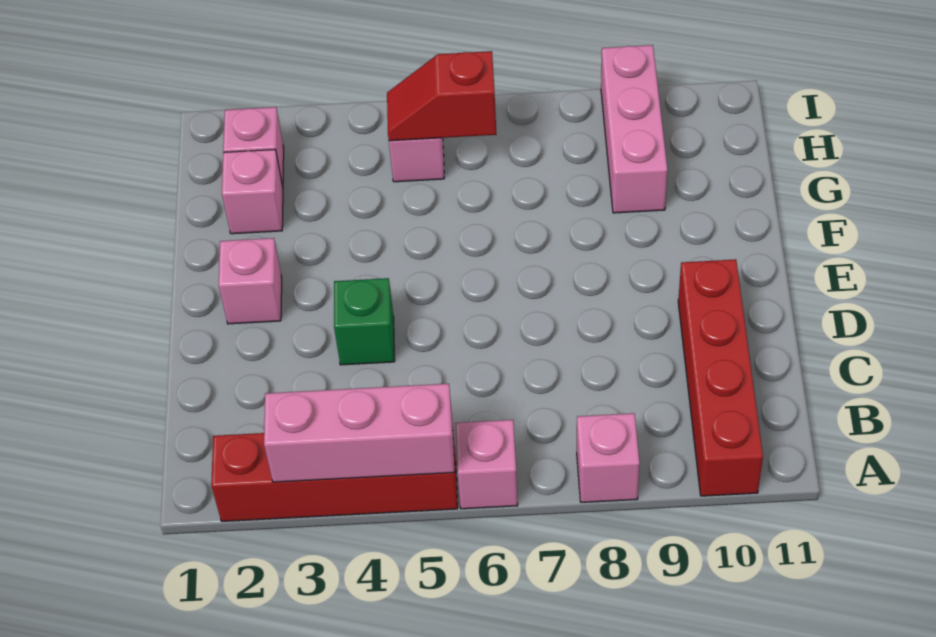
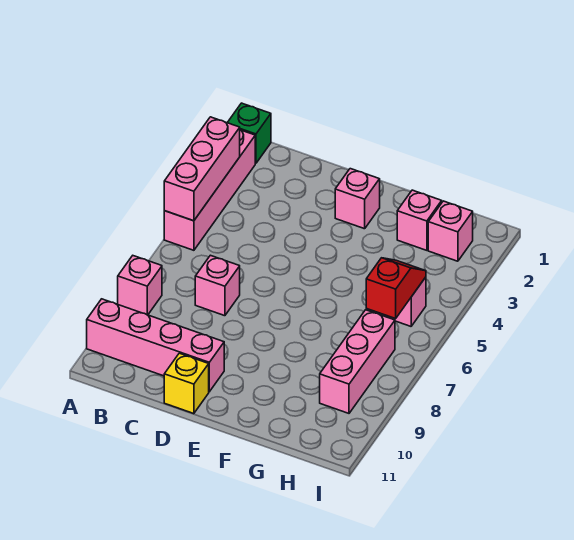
red brick A2:A5 level 1 -> pink brick A2:A5 level 1
pink brick A6 level 1 -> pink brick C7 level 1
red brick A10:D10 level 1 -> pink brick A10:D10 level 1
green brick D4 level 1 -> green brick A1 level 1
none -> yellow brick D11 level 1
pink brick G9:I9 level 1 -> pink brick H7:H9 level 1

